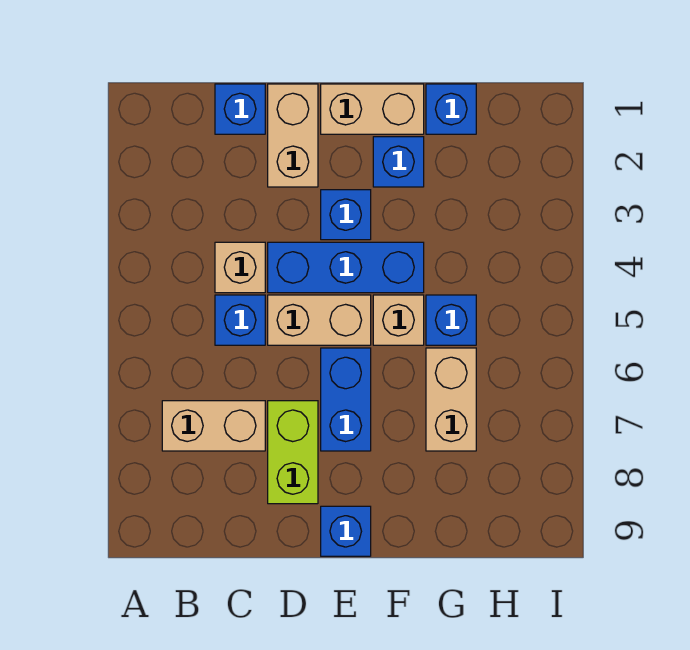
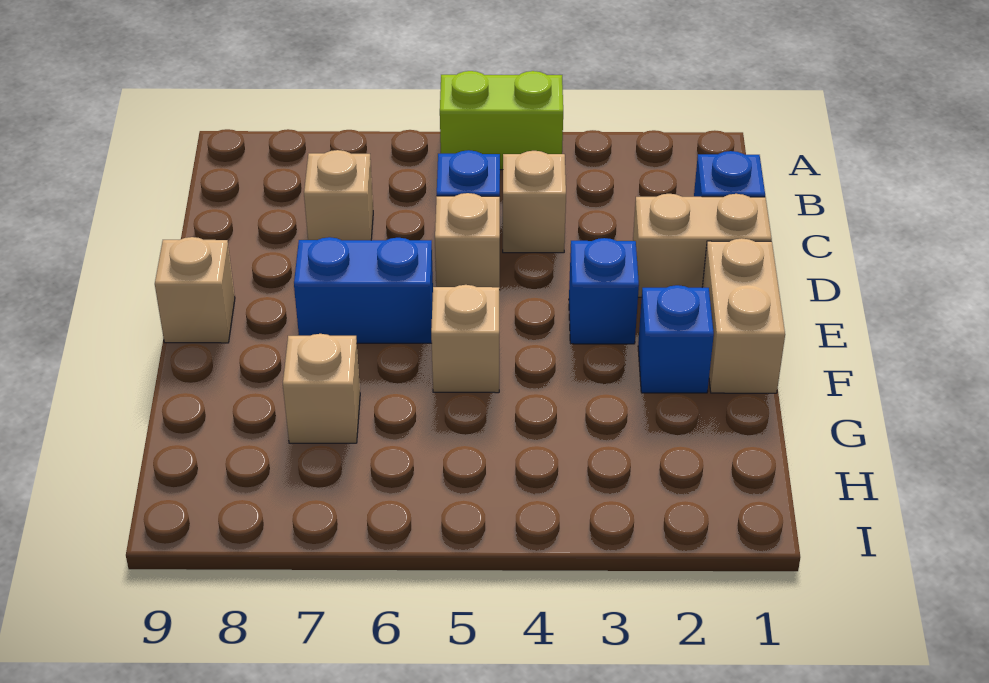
tan brick B7:C7 level 1 -> tan brick C7 level 1
blue brick D4:F4 level 1 -> none
tan brick D5:E5 level 1 -> tan brick D5 level 1
lime brick D7:D8 level 1 -> lime brick A4:A5 level 1
blue brick E9 level 1 -> tan brick E9 level 1
blue brick G1 level 1 -> none
blue brick G5 level 1 -> none
tan brick G6:G7 level 1 -> tan brick G7 level 1

